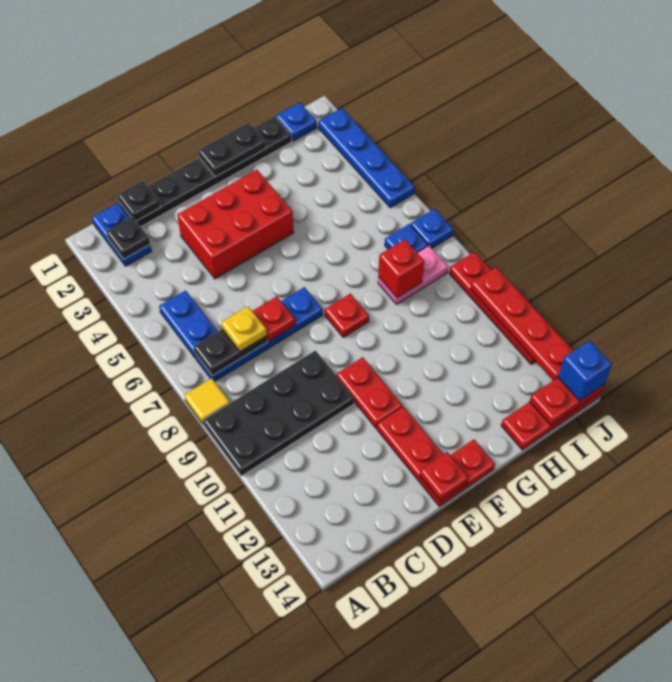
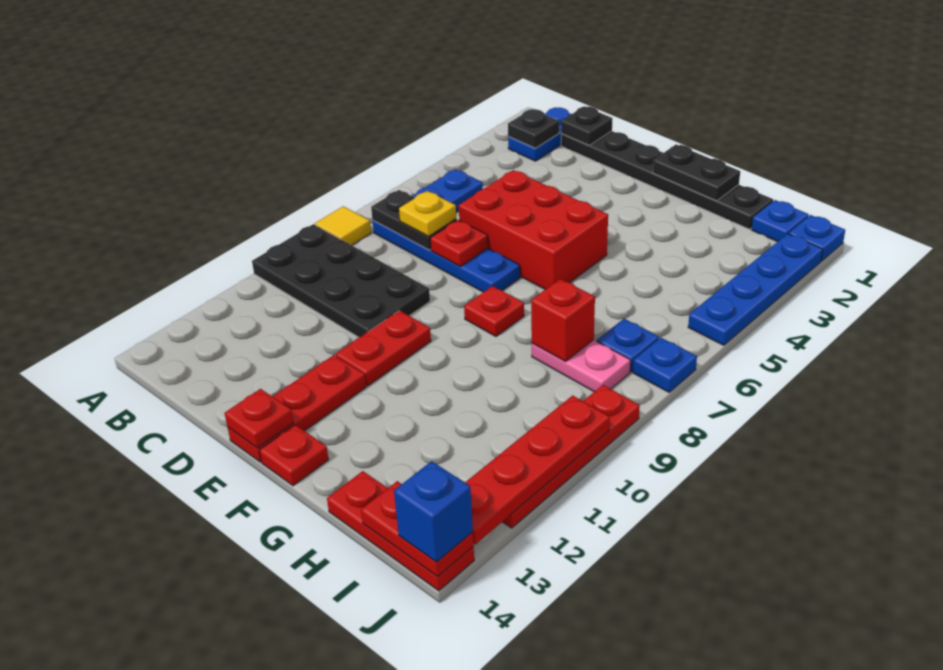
red brick D3:F4 level 1 -> red brick D5:F6 level 1
none -> blue plate J1 level 1

